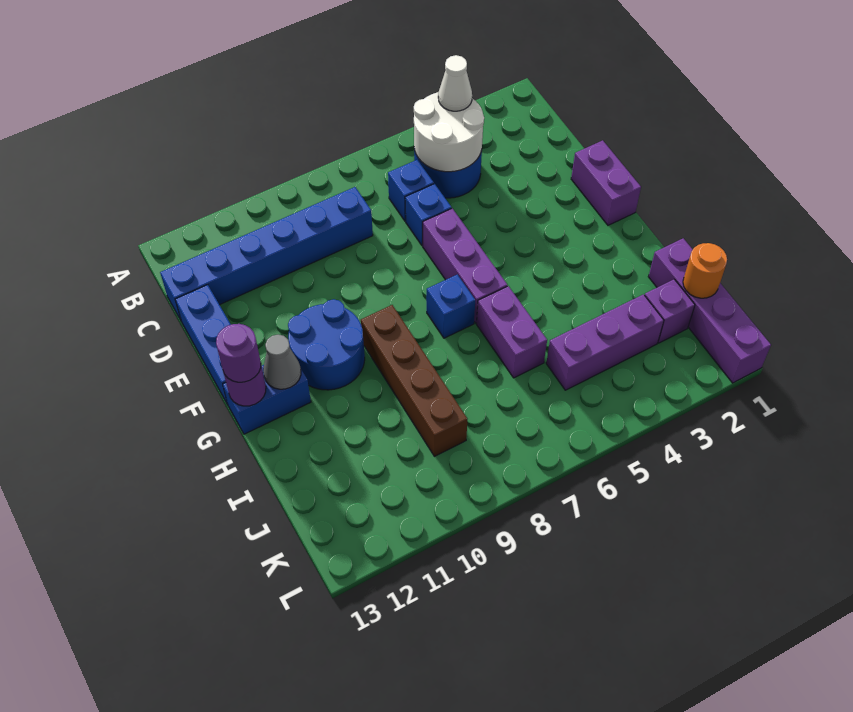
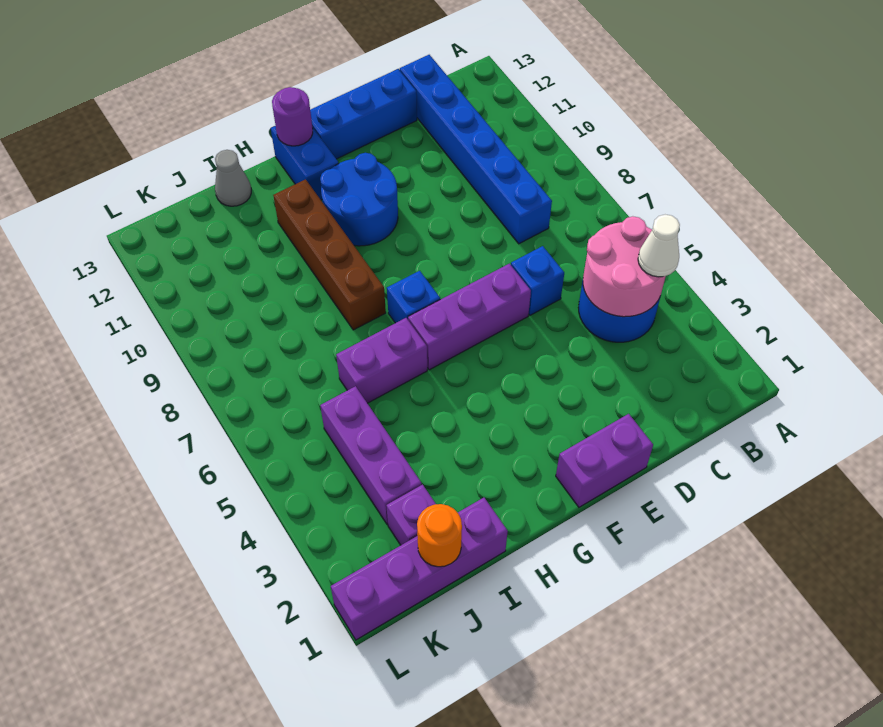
white round brick B4:C5 level 2 -> pink round brick B4:C5 level 2
blue brick C6 level 1 -> none
brown brick G9:J9 level 1 -> brown brick H8:H11 level 1
grey cone G12 level 2 -> grey cone I13 level 1
purple round brick G13 level 3 -> none

